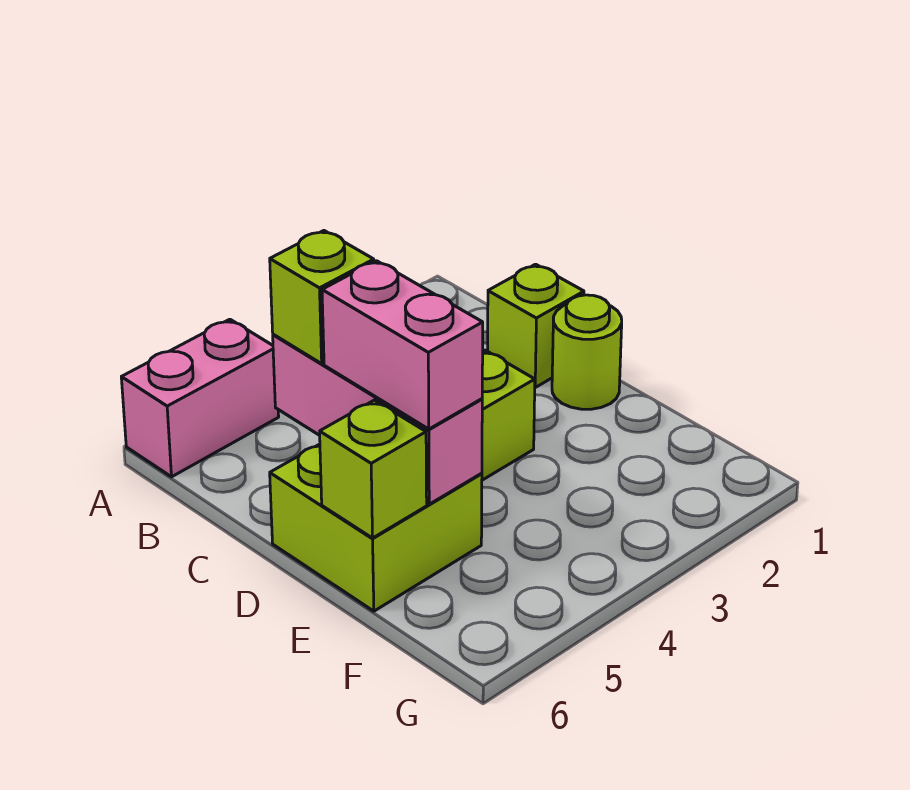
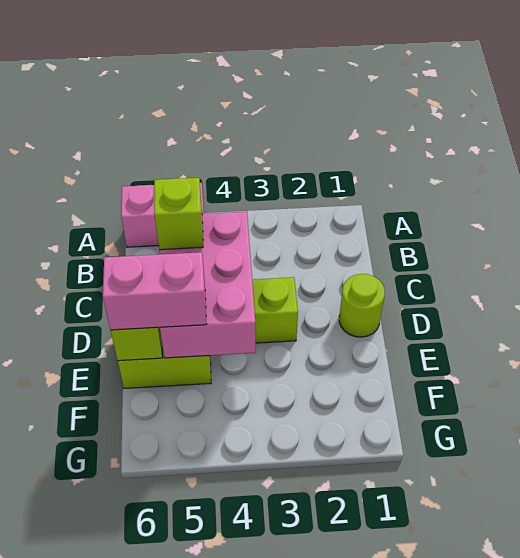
lime brick C1 level 1 -> none
pink brick C5:E5 level 2 -> pink brick C4:E5 level 2
pink brick D5:E5 level 3 -> pink brick E5:E6 level 3

